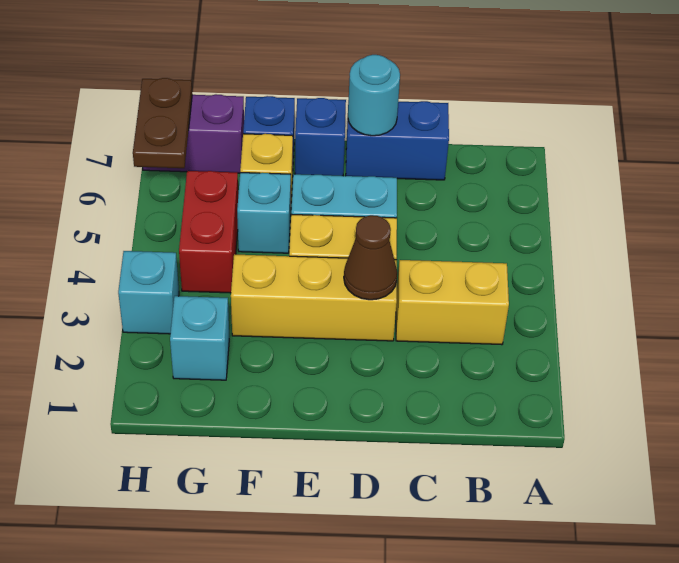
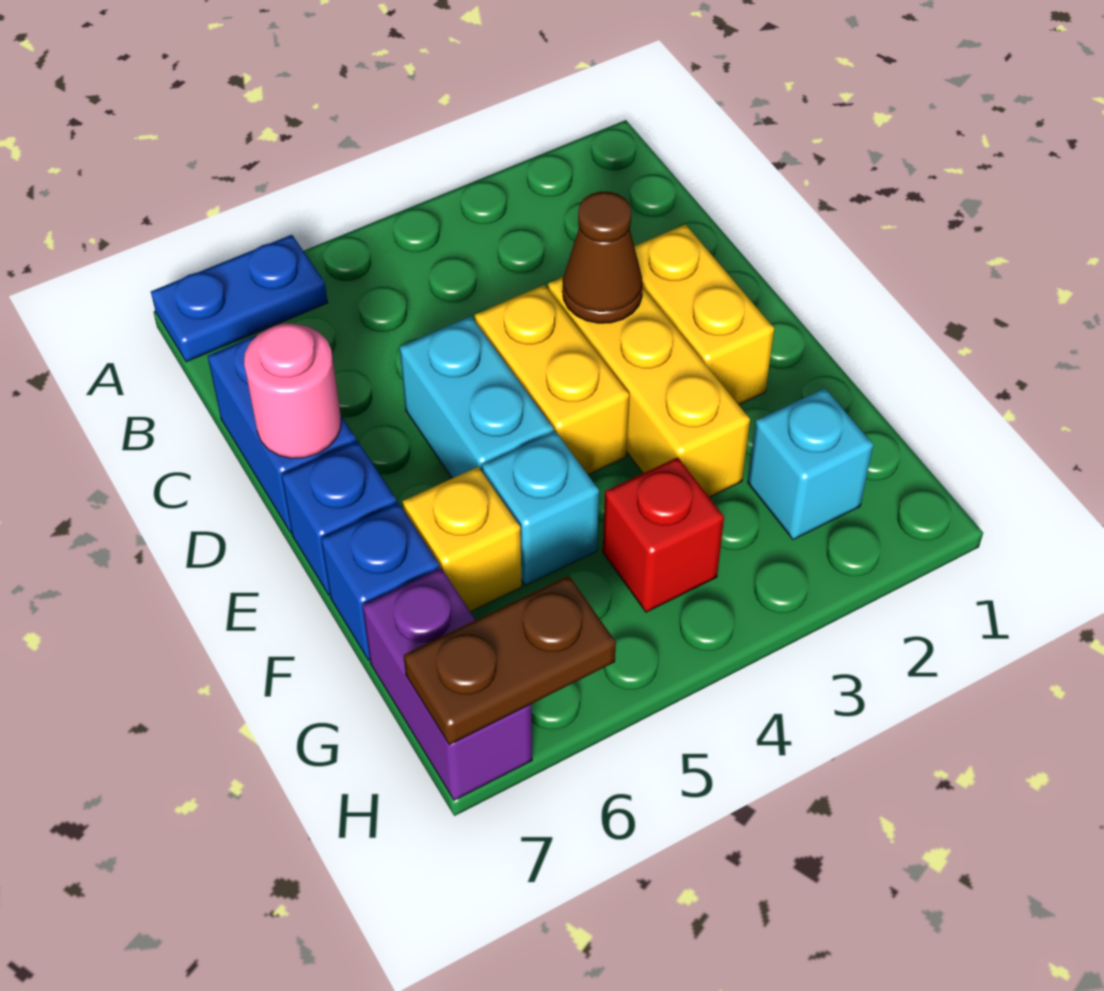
none -> blue plate A6:A7 level 1
yellow brick B3:C3 level 1 -> yellow brick D2:E2 level 1
cyan round brick D7 level 2 -> pink round brick D7 level 2
red brick G4:G5 level 1 -> red brick G4 level 1
cyan brick H3 level 1 -> none

